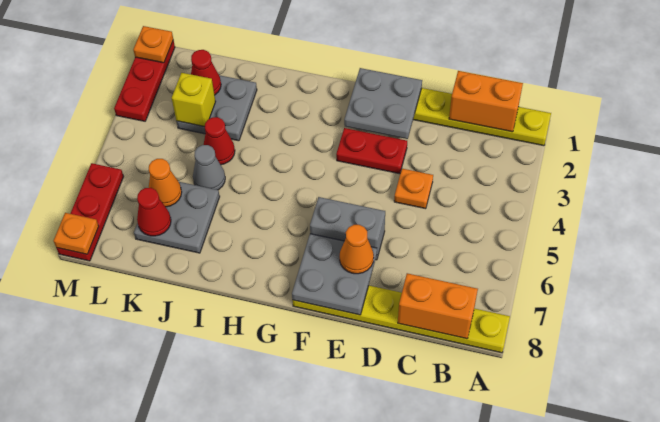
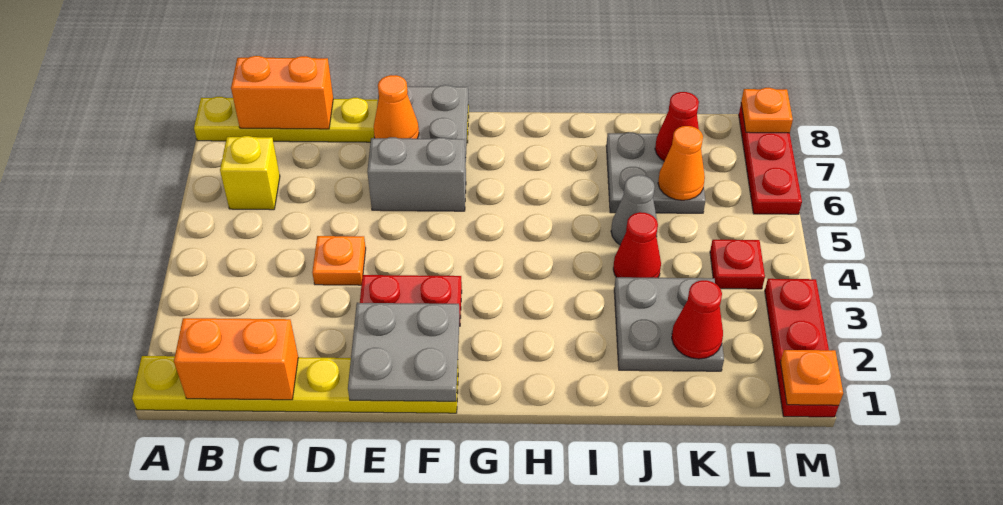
yellow brick K3 level 2 -> yellow brick B6 level 1
none -> red plate L4 level 1

